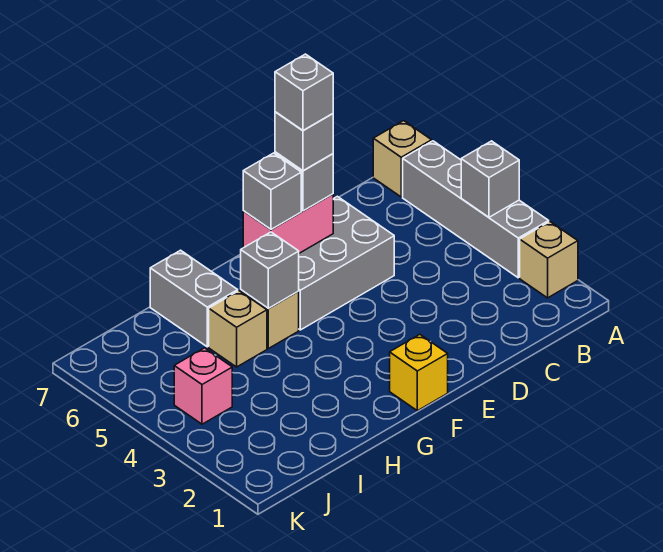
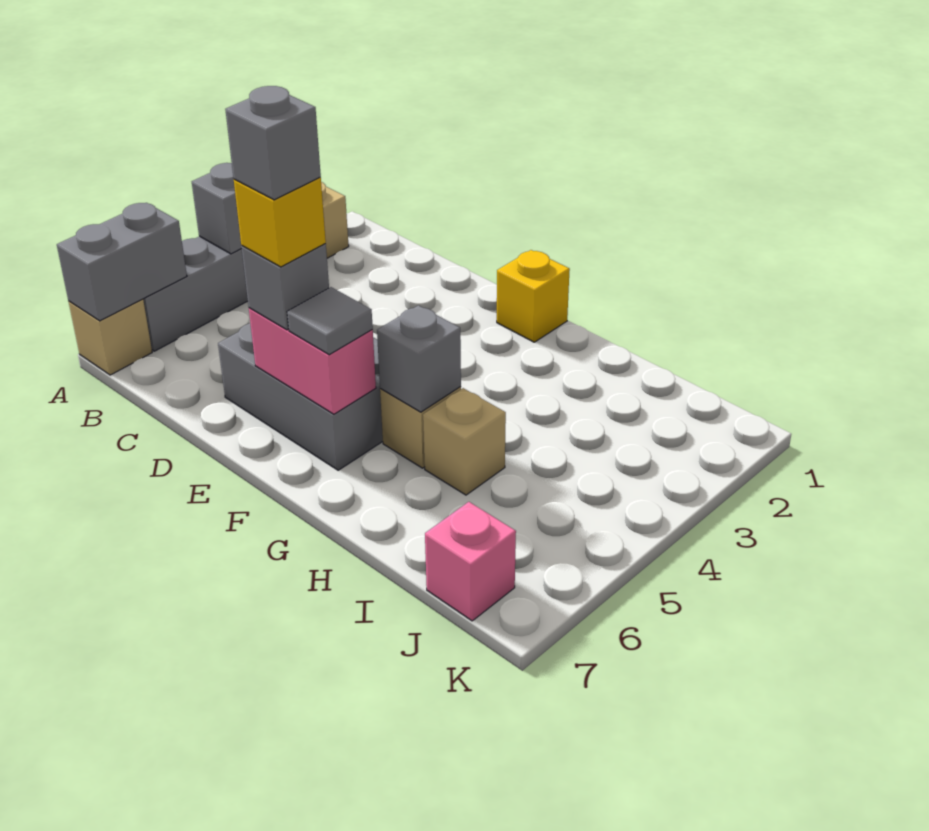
grey brick E6 level 4 -> yellow brick E6 level 4
grey brick F6 level 3 -> grey tile F6 level 3
grey brick H6:H7 level 1 -> grey brick A6:A7 level 2
pink brick J4 level 1 -> pink brick J7 level 1

